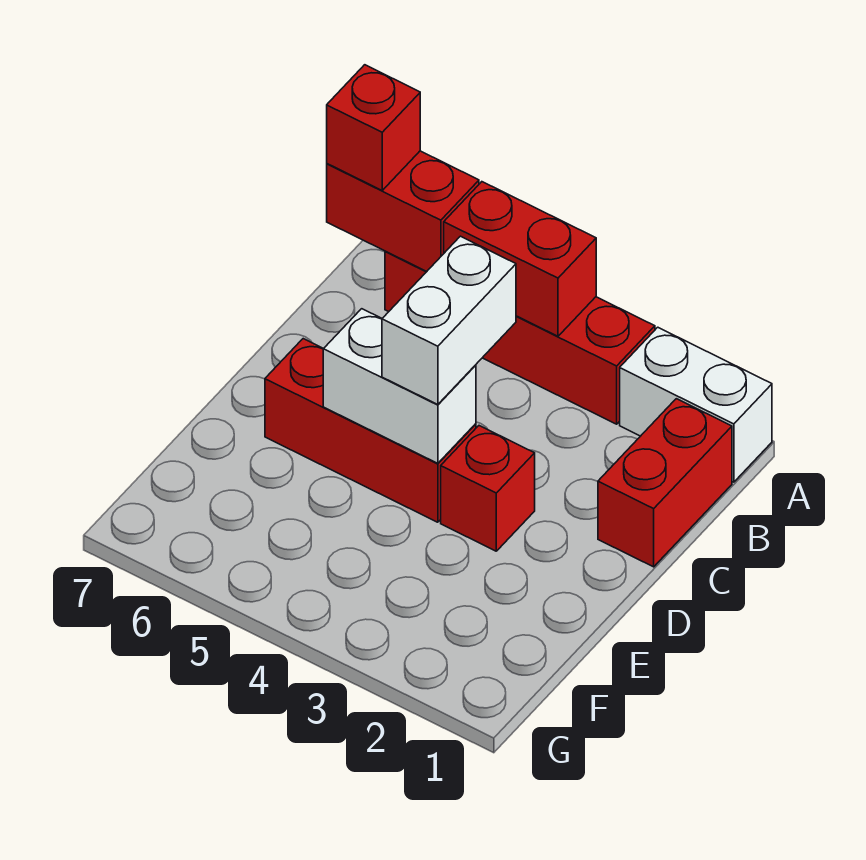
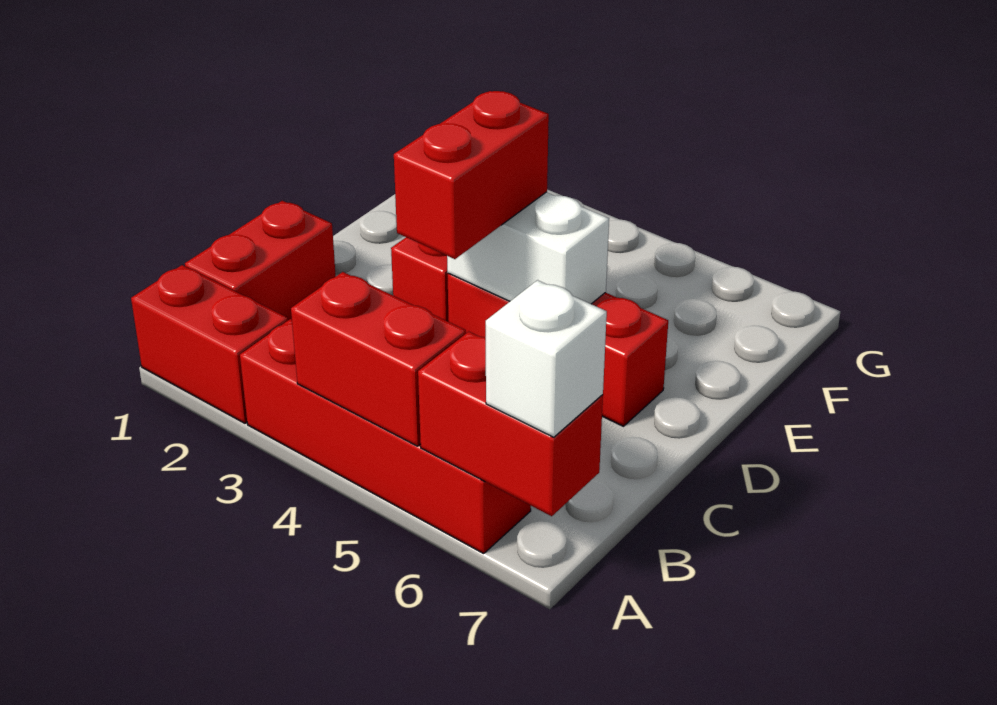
white brick A1:A2 level 1 -> red brick A1:A2 level 1
red brick A7 level 3 -> white brick A7 level 3
white brick C4:D4 level 3 -> red brick C4:D4 level 3

